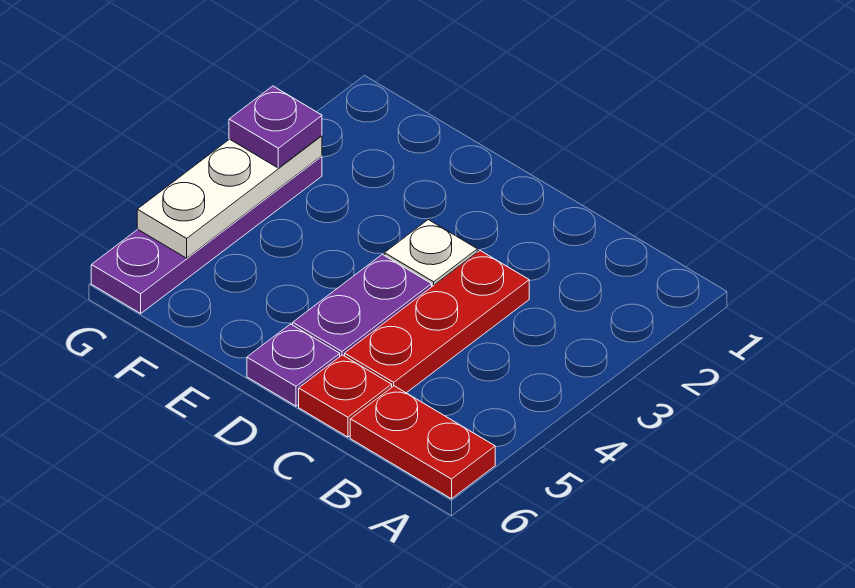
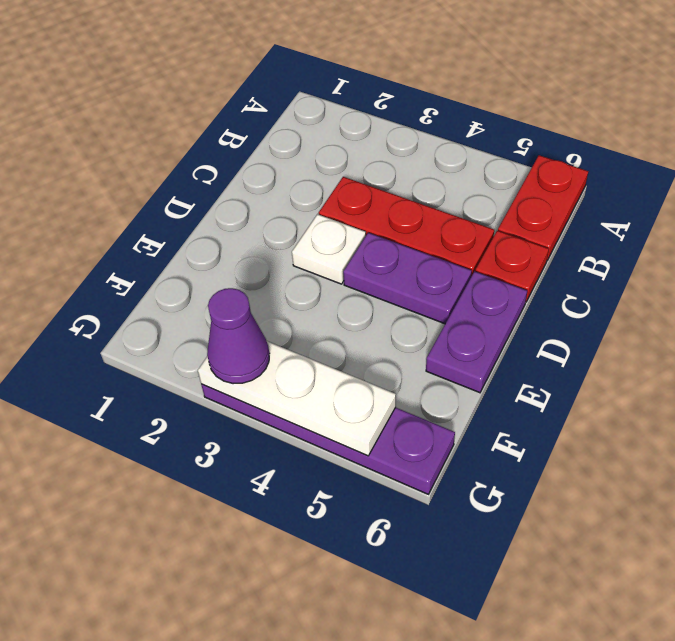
purple plate D6 level 1 -> purple plate D6:E6 level 1
purple plate G3 level 3 -> purple cone G3 level 3

